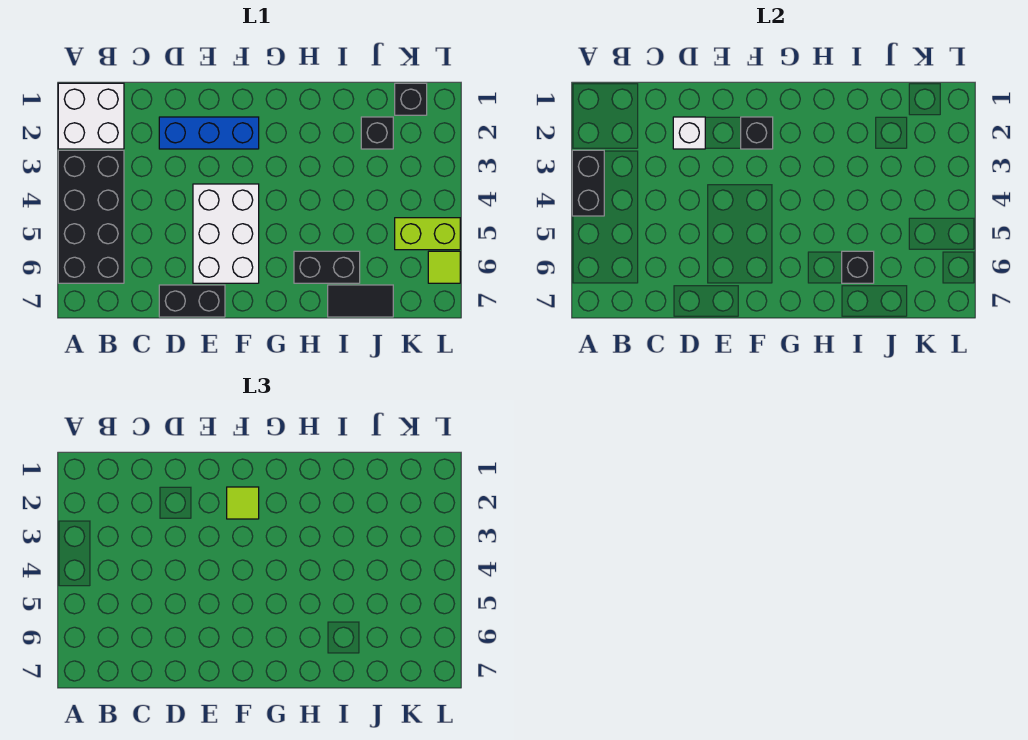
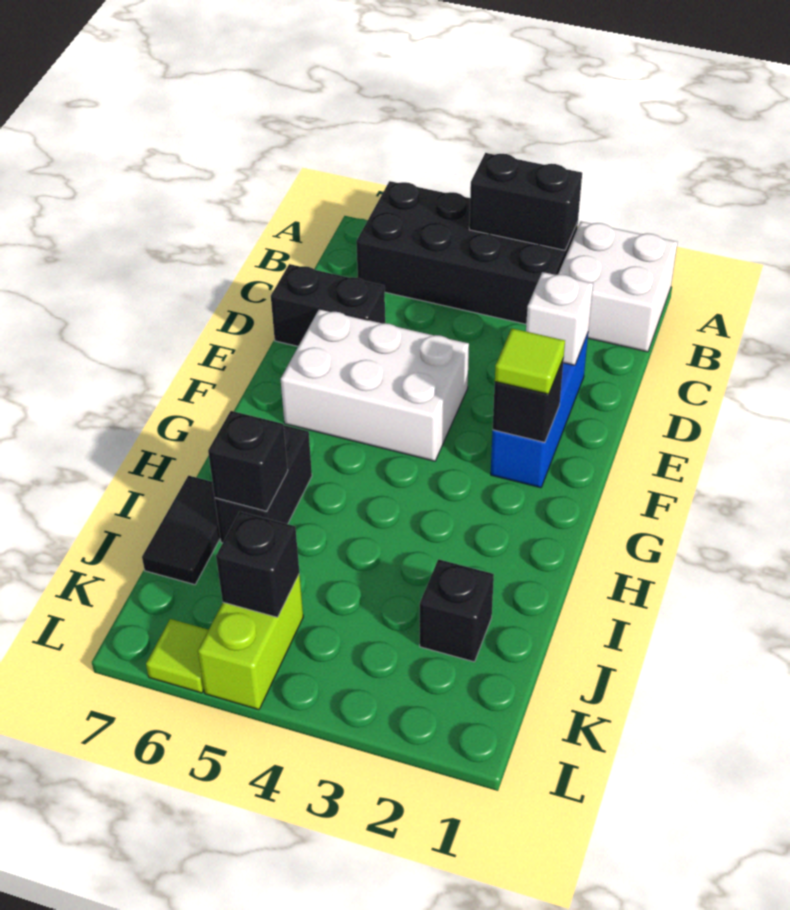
black brick D7:E7 level 1 -> black brick D6:D7 level 1
black brick K1 level 1 -> black brick K5 level 2

